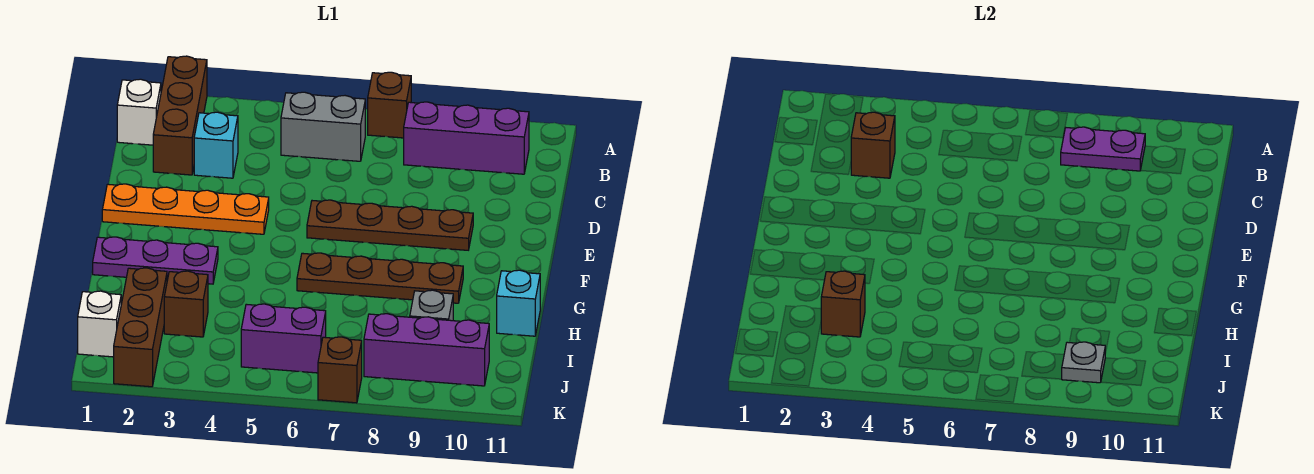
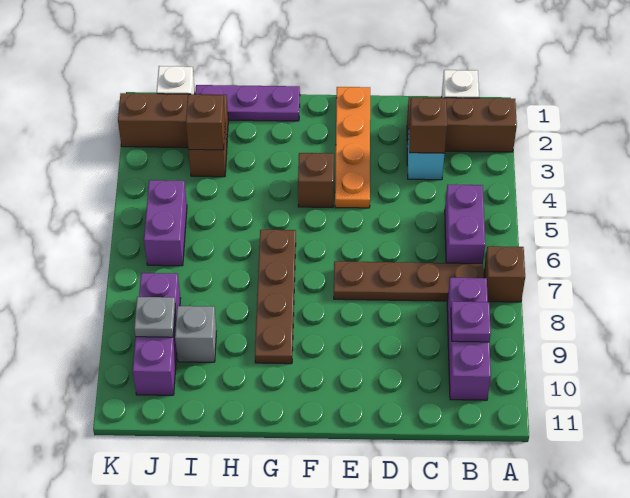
grey brick B5:B6 level 1 -> purple brick B5:B6 level 1
purple plate B8:B9 level 2 -> purple plate B9 level 2
brown plate E6:E9 level 1 -> brown plate B7:E7 level 1
purple plate G1:G3 level 1 -> purple plate G1:I1 level 1
cyan brick H11 level 1 -> none
brown brick K7 level 1 -> brown brick F4 level 1

